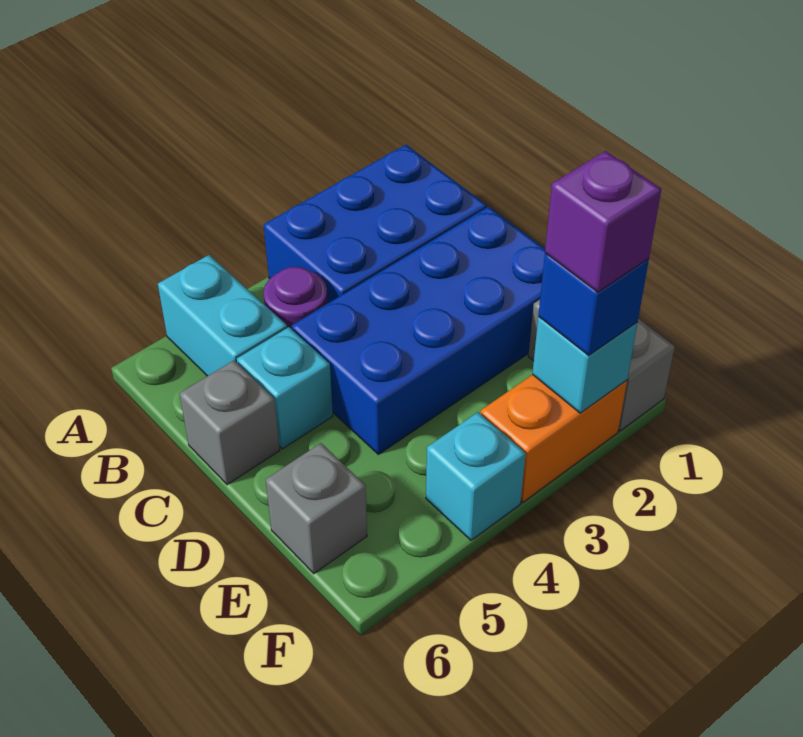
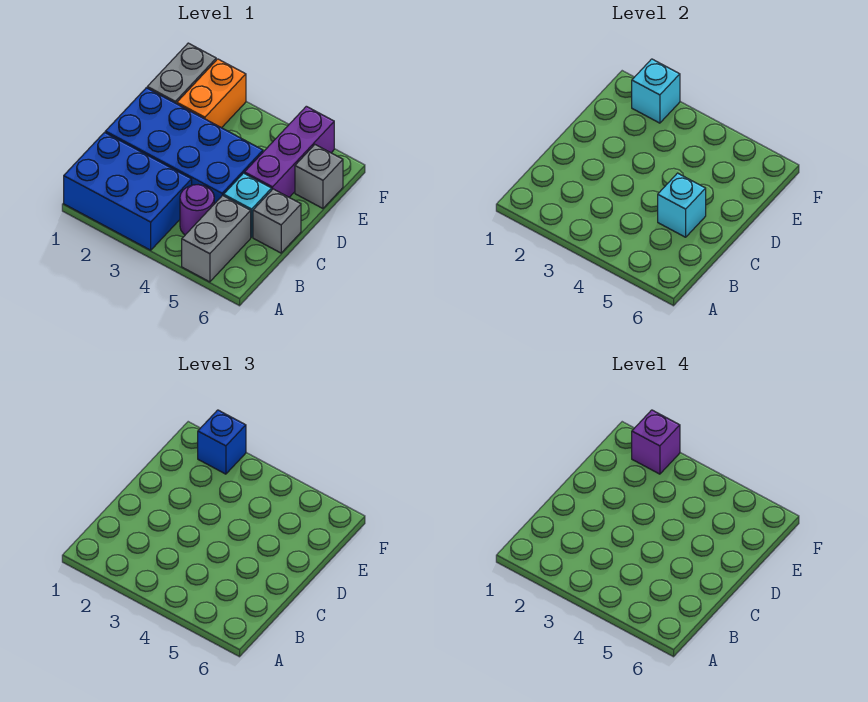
cyan brick A5:B5 level 1 -> grey brick A5:B5 level 1
none -> purple brick D5:F5 level 1
orange brick F2:F3 level 1 -> orange brick E2:F2 level 1
cyan brick F4 level 1 -> cyan brick C5 level 2

